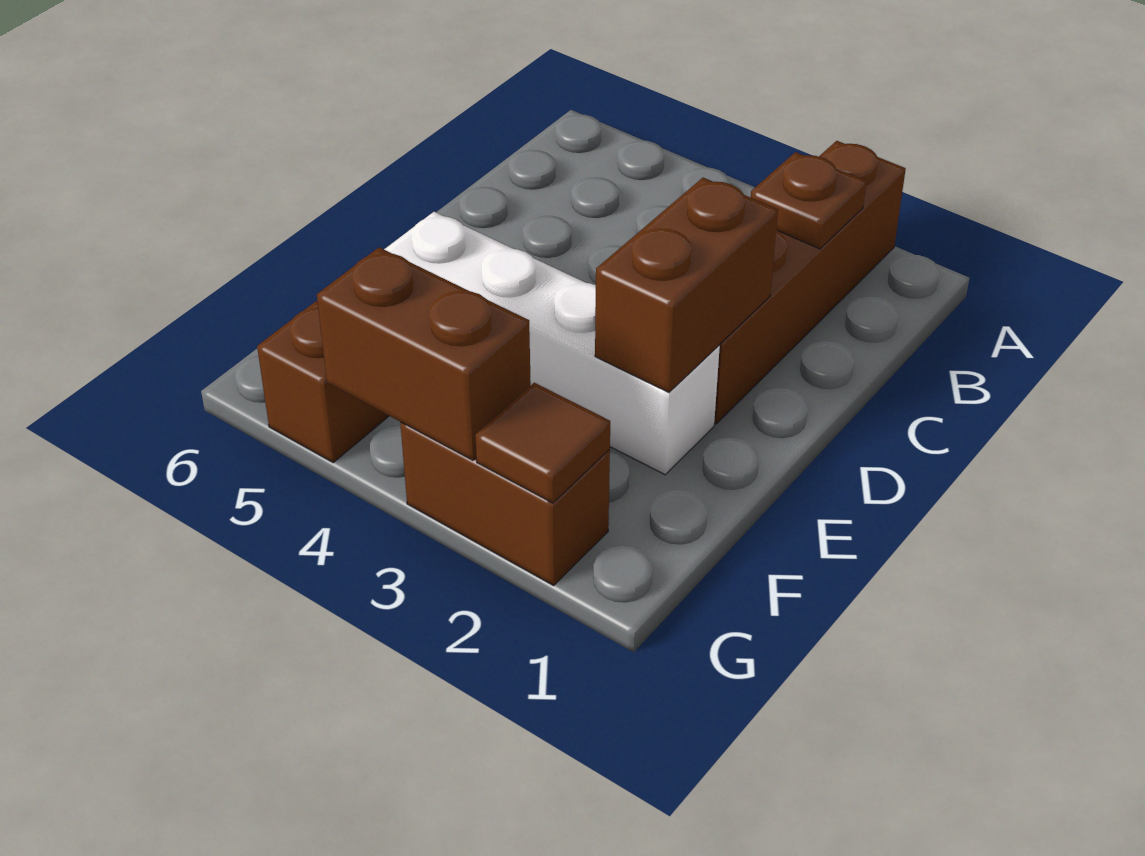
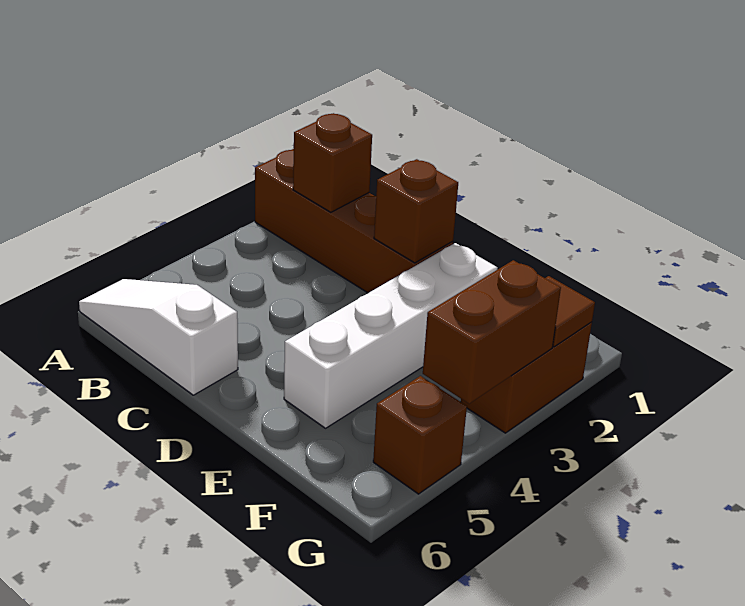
none -> white slope A6:C6 level 1 top C
brown plate B2 level 2 -> brown brick B2 level 2
brown brick D2:E2 level 2 -> brown brick D2 level 2

